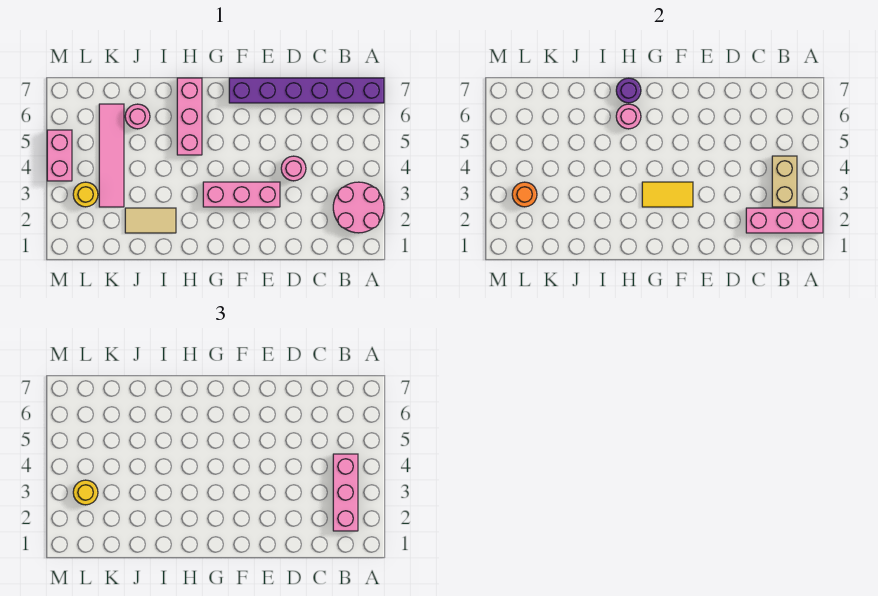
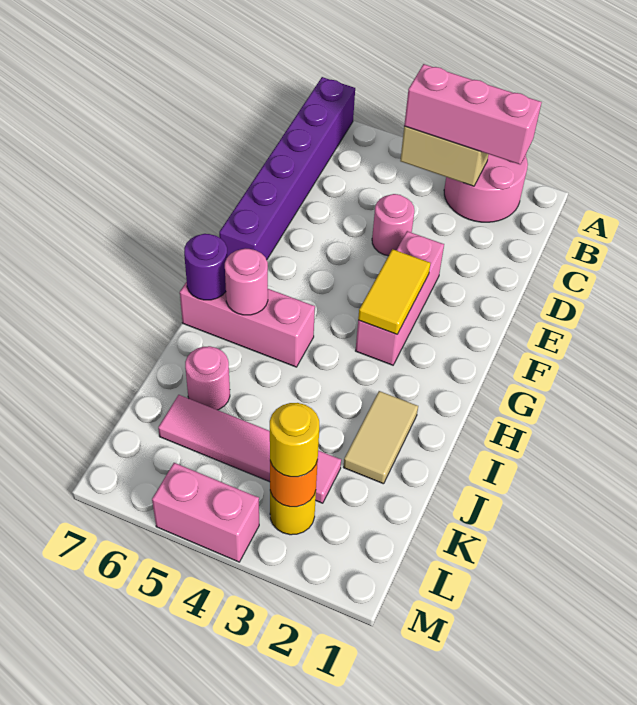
pink brick A2:C2 level 2 -> none

